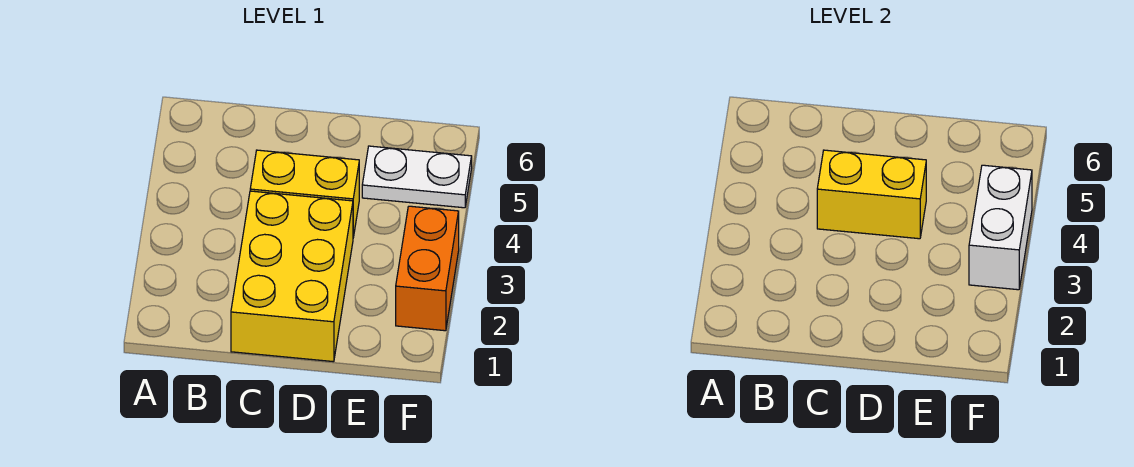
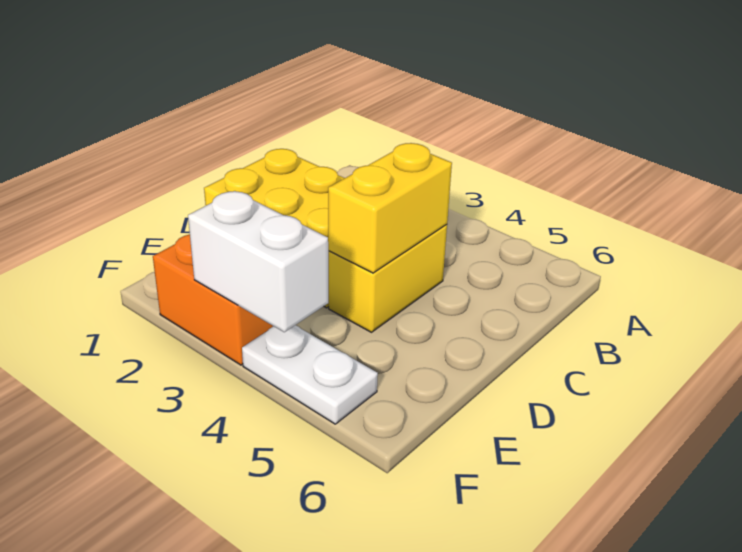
white plate E5:F5 level 1 -> white plate F4:F5 level 1

